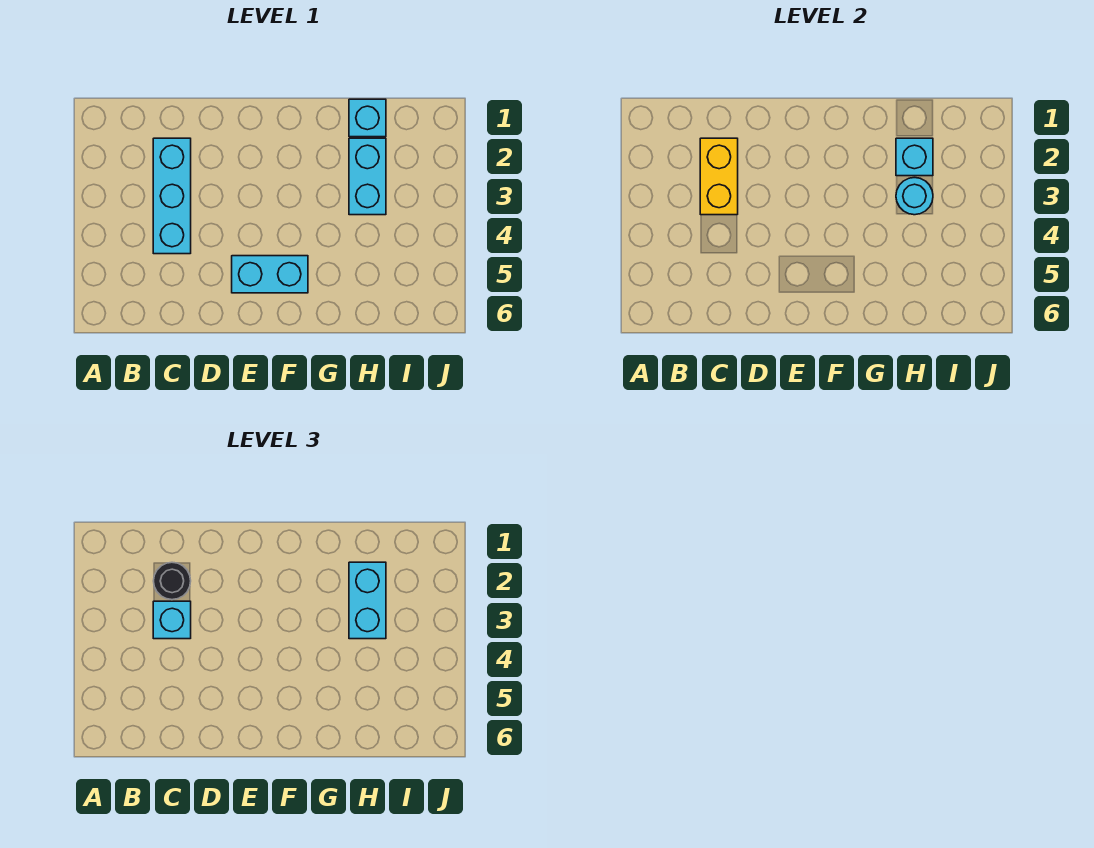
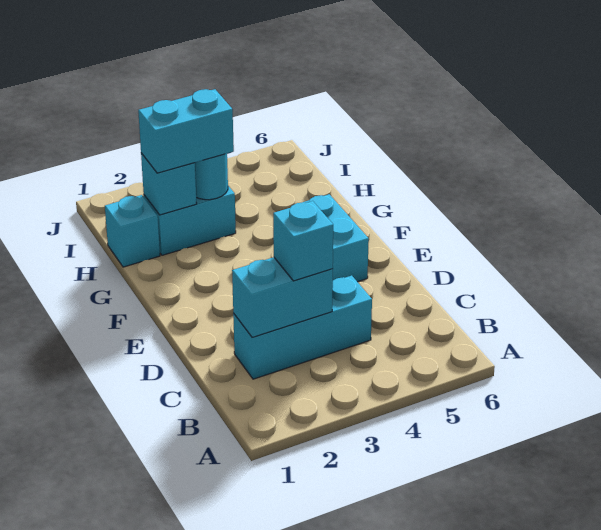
yellow brick C2:C3 level 2 -> cyan brick C2:C3 level 2
black round brick C2 level 3 -> none

